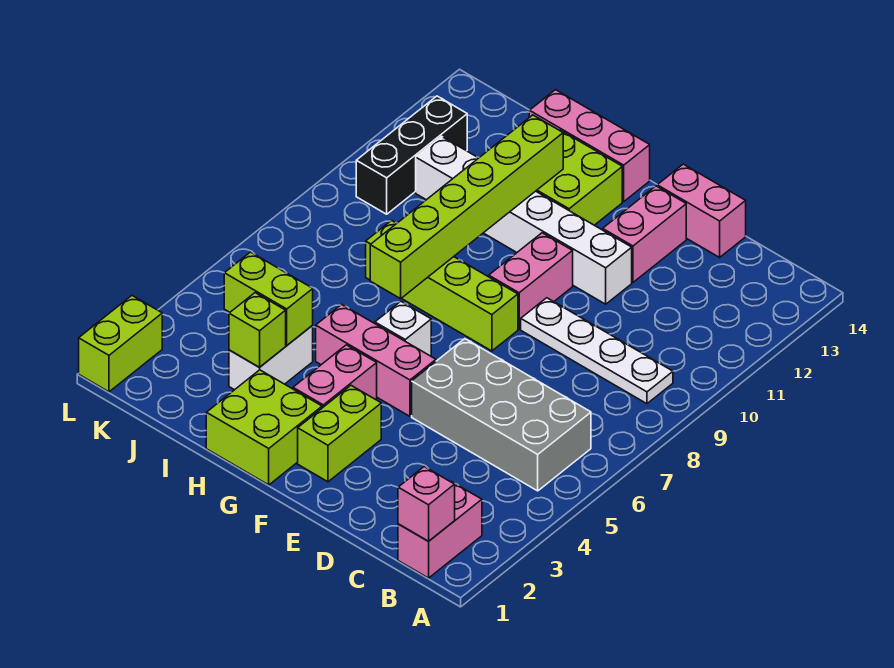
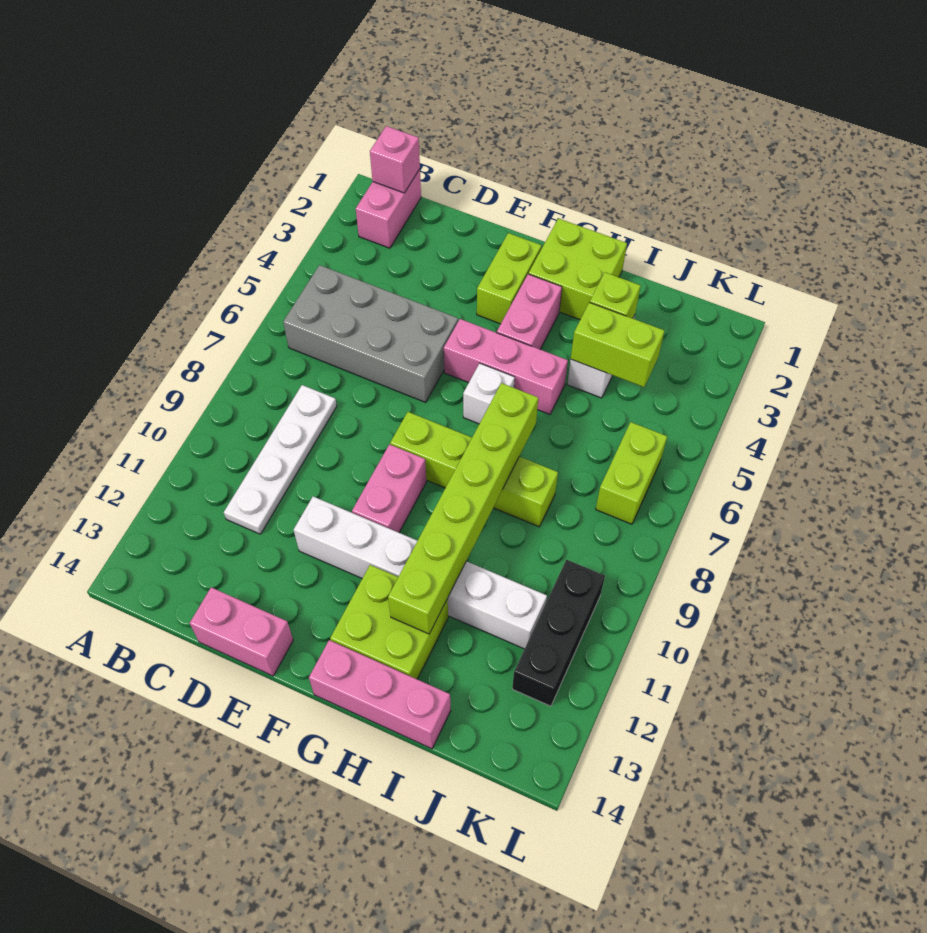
white plate B9:E9 level 1 -> white plate C8:C11 level 1
pink brick E12:E13 level 1 -> none
lime brick L1:L2 level 1 -> lime brick K6:K7 level 1

